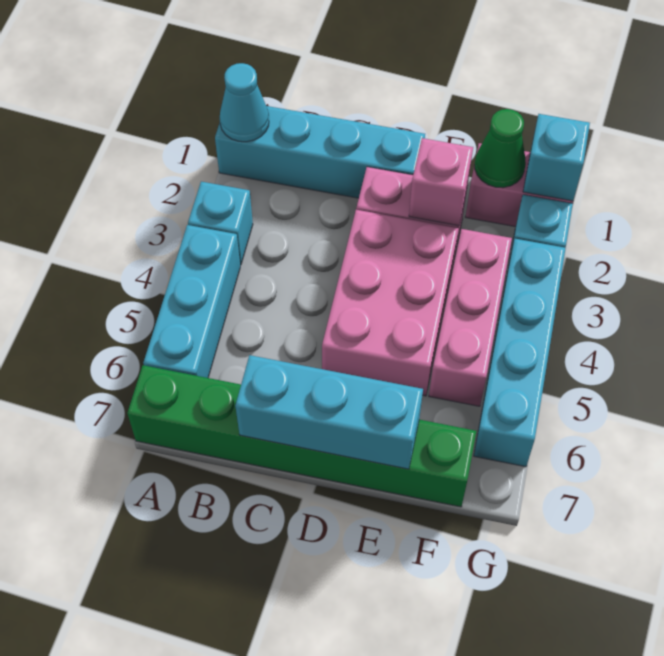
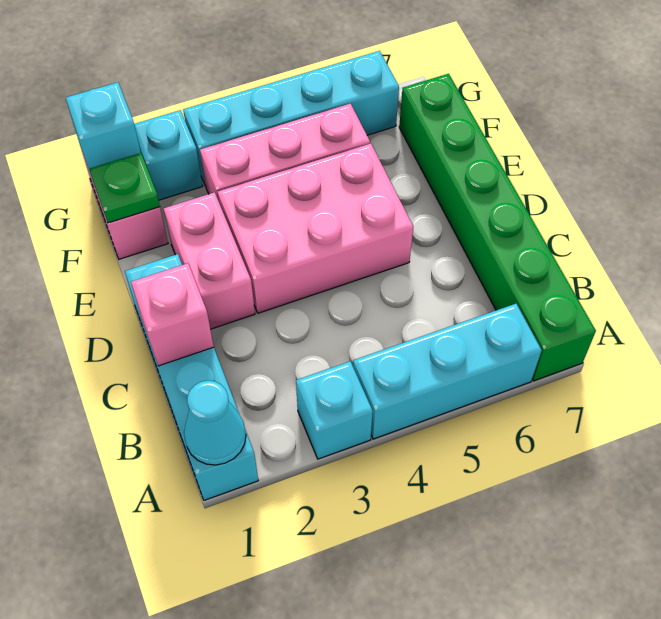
cyan brick C7:E7 level 2 -> none
pink brick E2 level 2 -> pink brick C1 level 2
green cone F1 level 2 -> green plate F1 level 2

